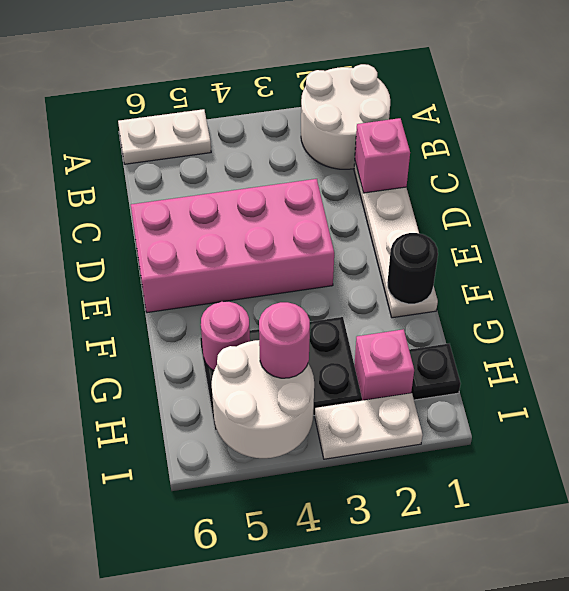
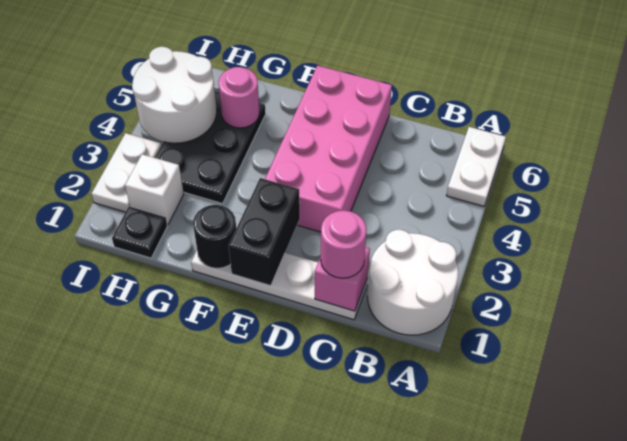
none -> black brick E1:E2 level 2
pink brick H2 level 1 -> white brick H2 level 1
pink round brick H4 level 3 -> pink round brick C1 level 3

